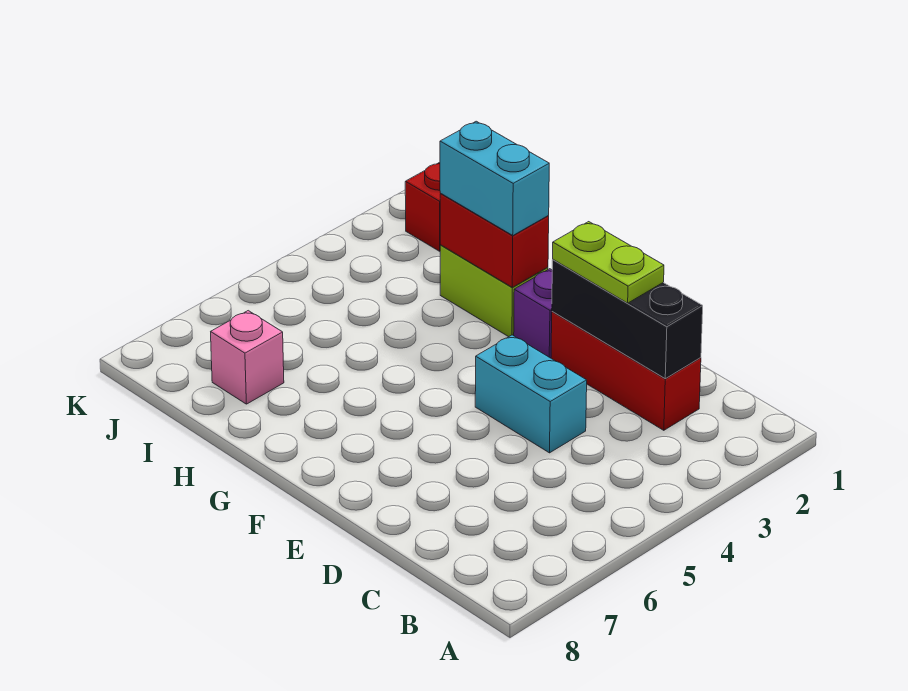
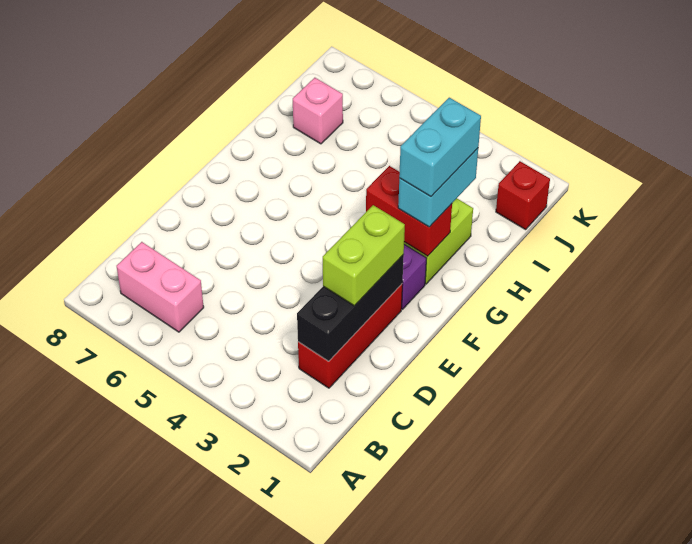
none -> pink brick B6:B7 level 1
lime plate D2:E2 level 3 -> lime brick D2:E2 level 3
cyan brick D4:E4 level 1 -> cyan brick G2:H2 level 4
red brick G2:H2 level 2 -> red brick G2:G3 level 2

